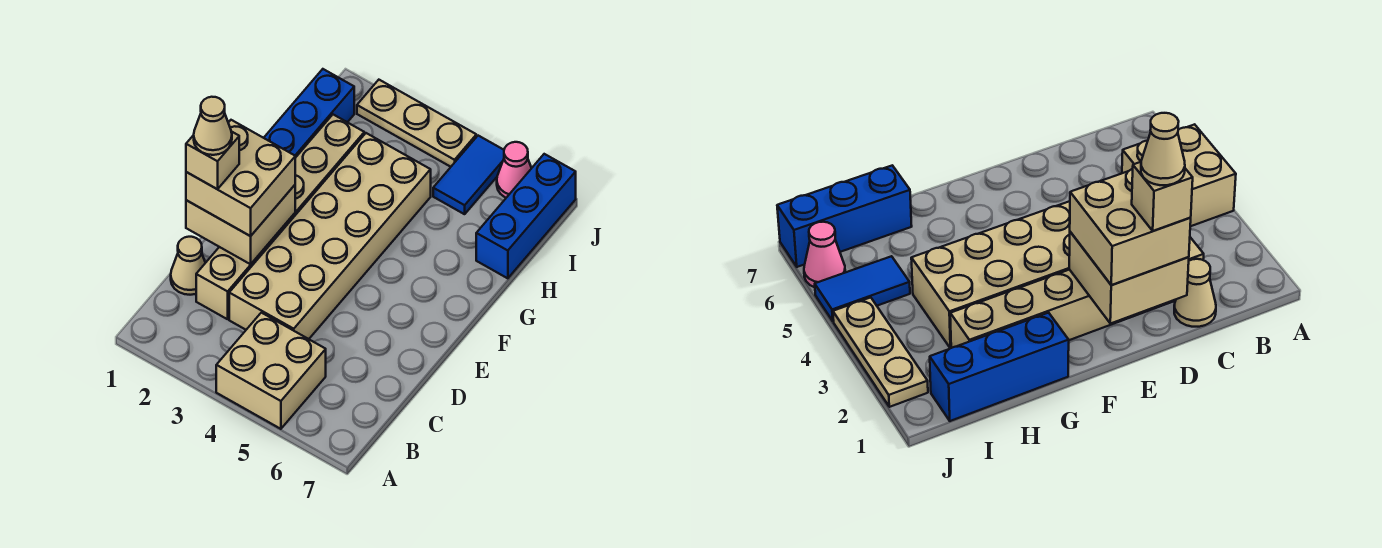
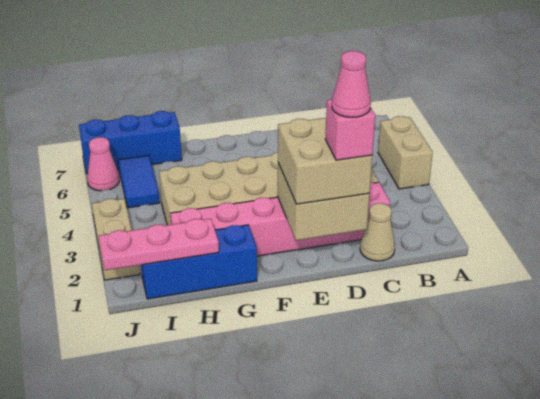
tan brick A4:B5 level 1 -> tan brick A4:A5 level 1
tan brick C2:H2 level 1 -> pink brick C2:H2 level 1
tan brick D1 level 4 -> pink brick D1 level 4
tan cone D1 level 5 -> pink cone D1 level 5
none -> pink plate H1:J1 level 2
blue tile I5:J5 level 1 -> blue tile I5:I6 level 1

